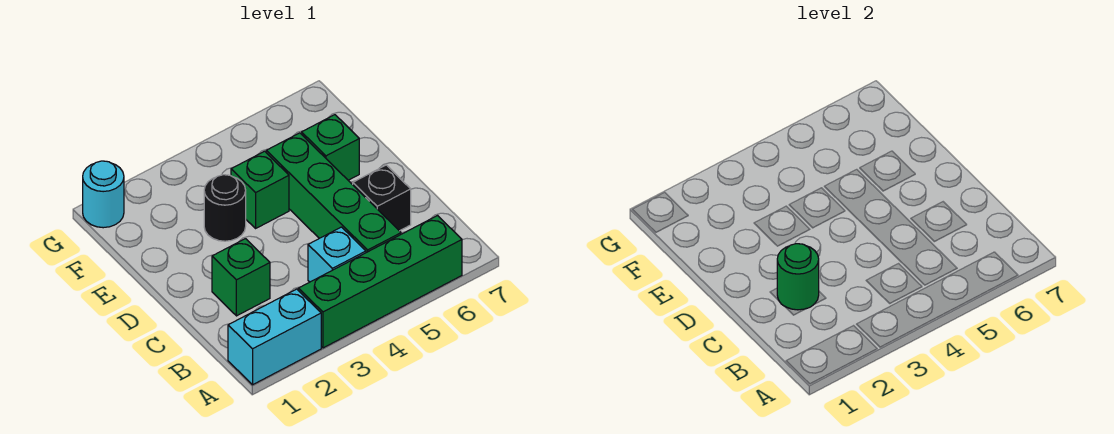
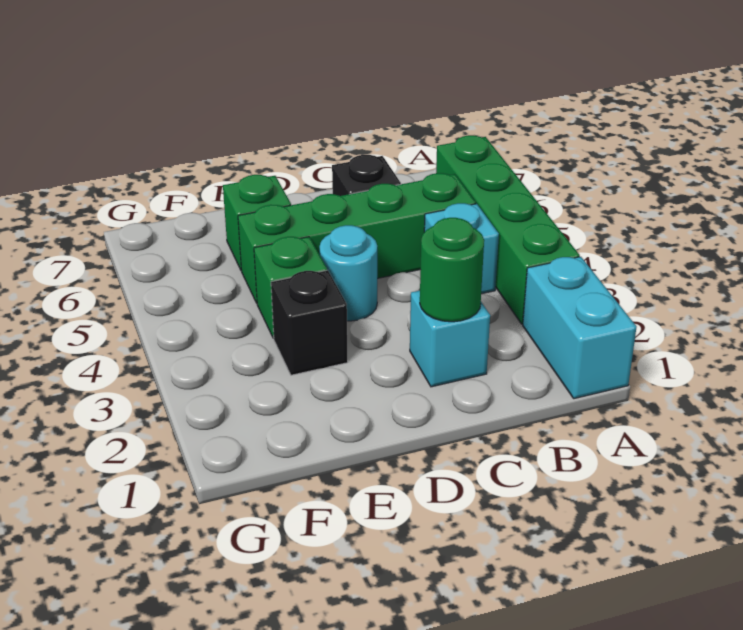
green brick C2 level 1 -> cyan brick C2 level 1
black round brick E3 level 1 -> black brick E3 level 1
cyan round brick G1 level 1 -> cyan round brick D4 level 1

